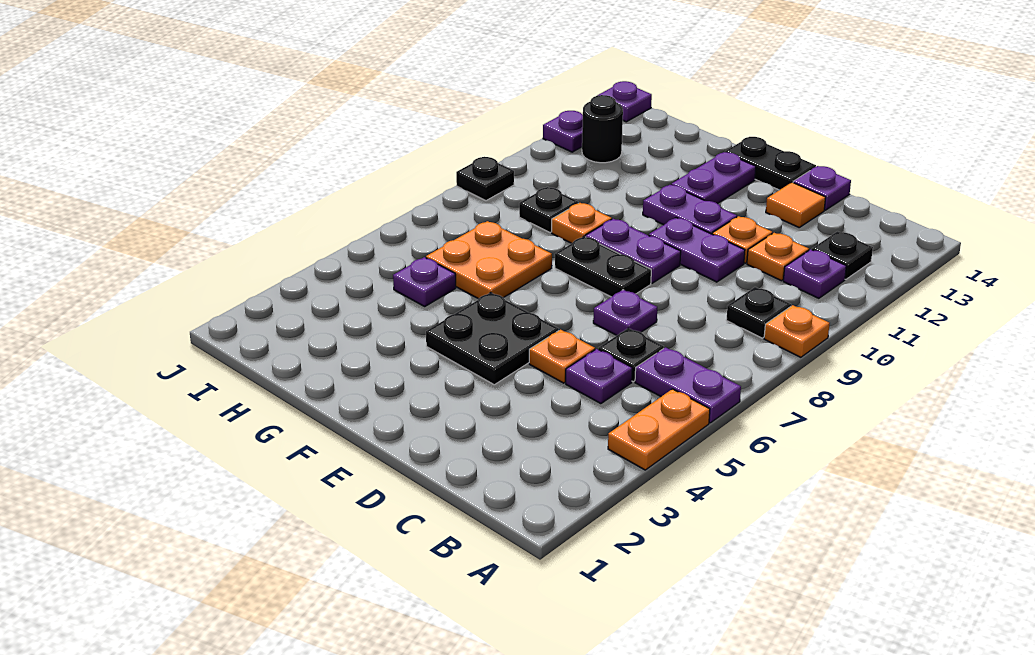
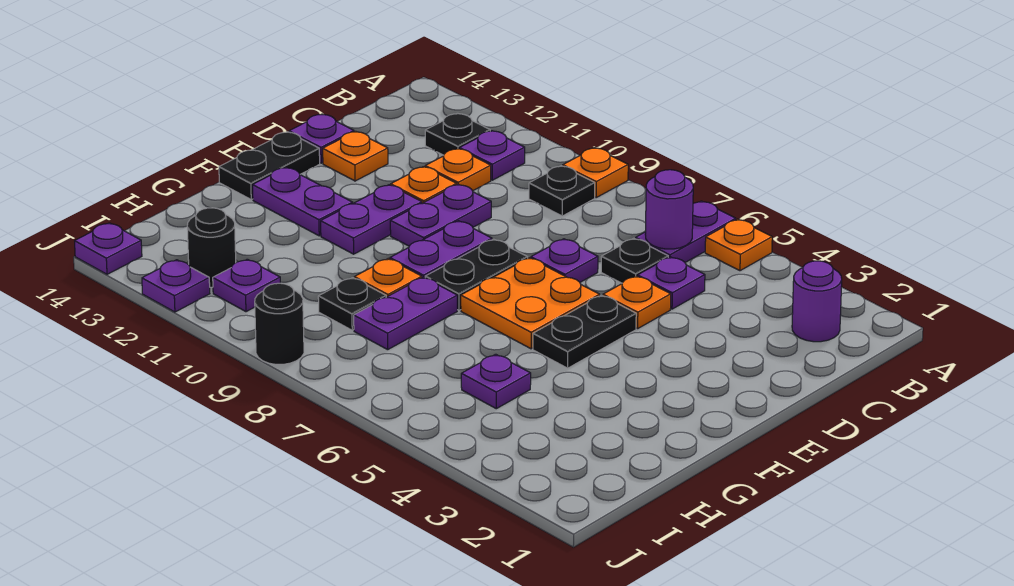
orange plate A4:A5 level 1 -> orange plate A5 level 1
none -> purple round brick B2 level 1
none -> purple round brick B6 level 2
orange tile D13 level 1 -> orange plate D13 level 1
black plate E4:F5 level 1 -> black plate E5:F5 level 1
orange plate G6:H7 level 1 -> orange plate E6:F7 level 1
none -> purple plate G8:H8 level 1
none -> purple plate I11 level 1
black plate J9 level 1 -> black round brick J9 level 1

